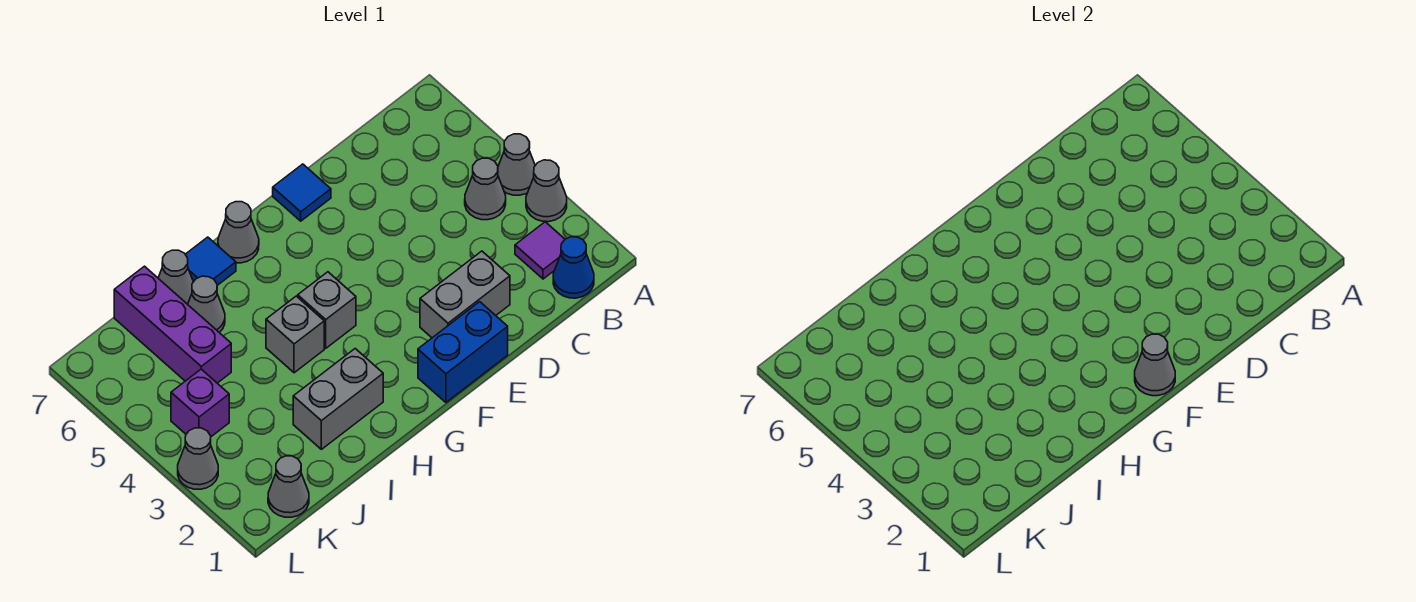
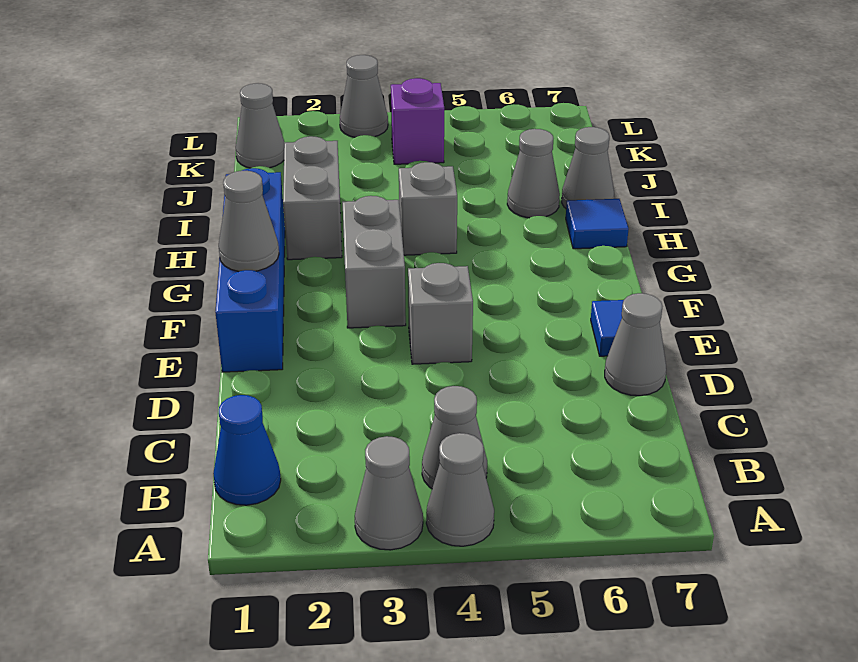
purple tile B2 level 1 -> none
grey brick D2:E2 level 1 -> grey brick F3:G3 level 1
blue brick E1:F1 level 1 -> blue brick E1:H1 level 1
grey brick G4 level 1 -> grey brick E4 level 1
grey cone G7 level 1 -> grey cone D7 level 1
purple brick J5:J7 level 1 -> none

